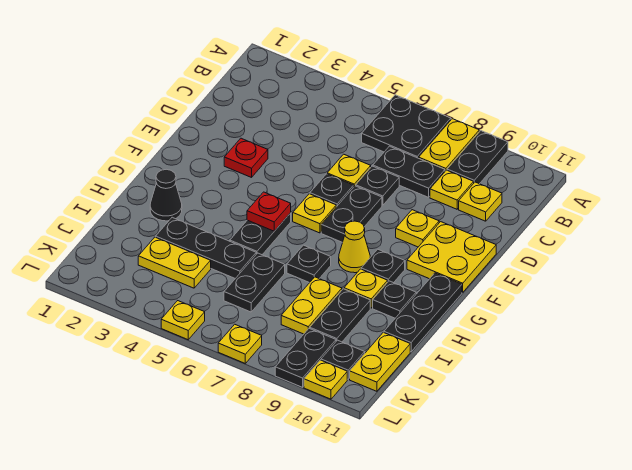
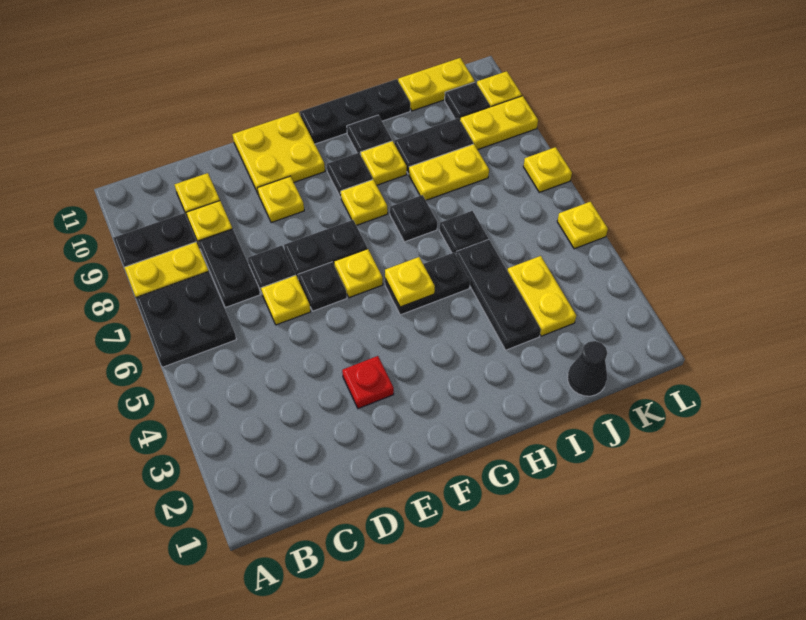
red plate G5 level 2 -> yellow plate G5 level 2
yellow cone G8 level 1 -> yellow plate G8 level 1
black cone H2 level 1 -> black cone J1 level 1
black plate I6:J6 level 1 -> black plate I6 level 1
black plate K9:L9 level 1 -> yellow plate K9:L9 level 1

